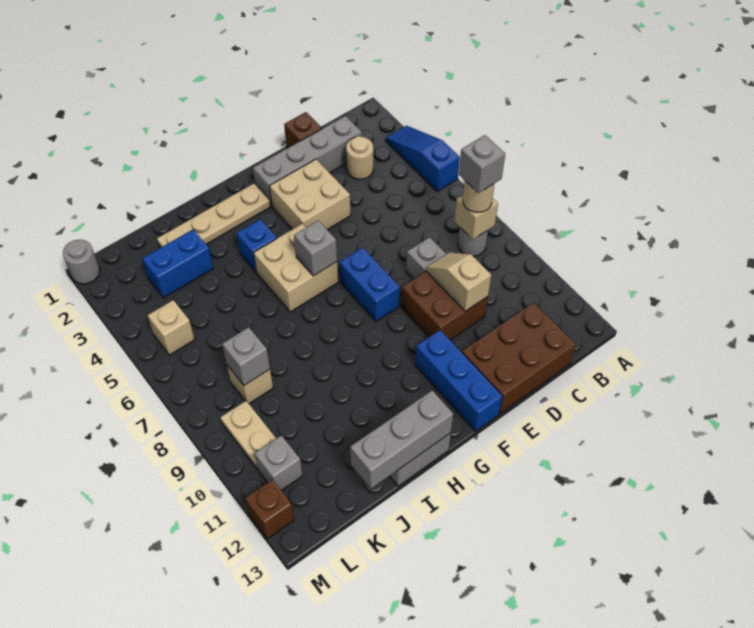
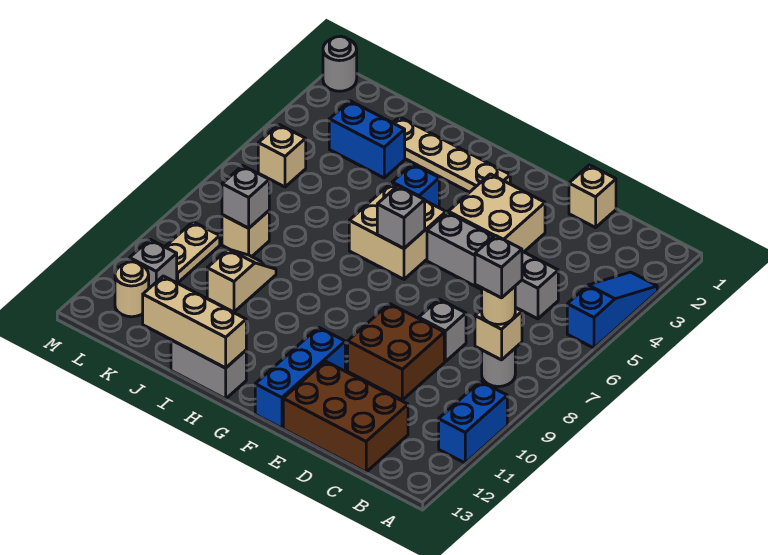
grey brick C2:F2 level 1 -> grey brick C5:F5 level 1
tan round brick C3 level 1 -> tan round brick L12 level 1
brown brick D1 level 1 -> tan brick D1 level 1
tan slope D9:D10 level 2 top 10 -> tan slope J9:J10 level 1 top 10
blue brick F7:F8 level 1 -> blue brick A10:A11 level 1
grey brick H13:J13 level 2 -> tan brick H13:J13 level 2
brown brick M12 level 1 -> none

